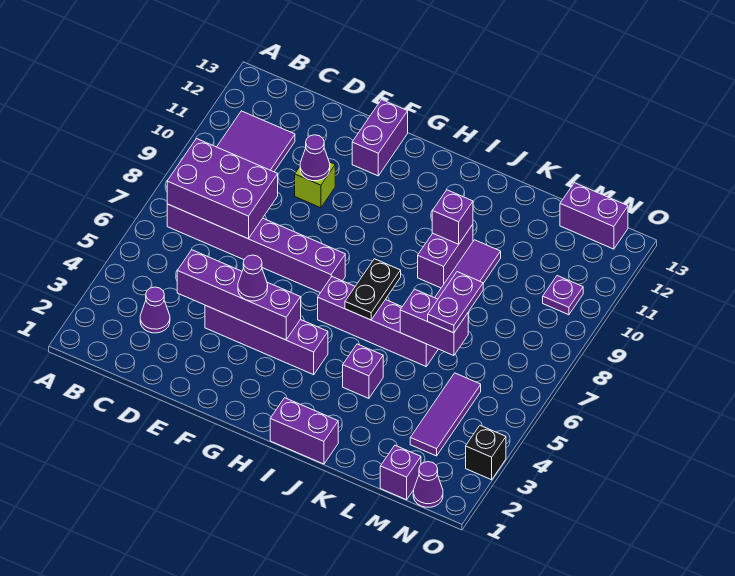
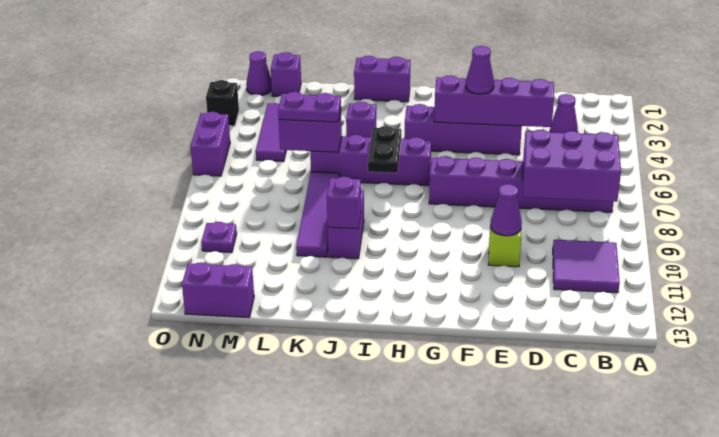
purple brick F12:F13 level 1 -> purple brick O5:O6 level 1
purple plate L6:L7 level 3 -> purple plate K6:L6 level 3

